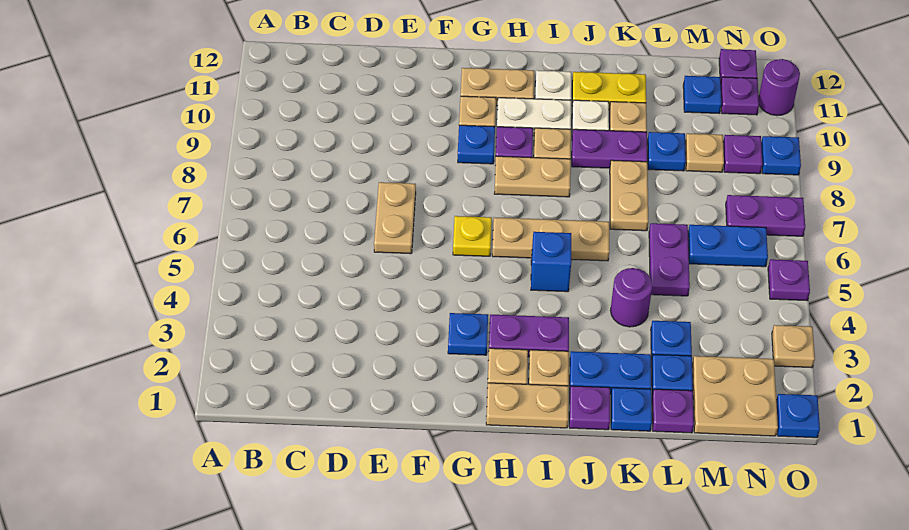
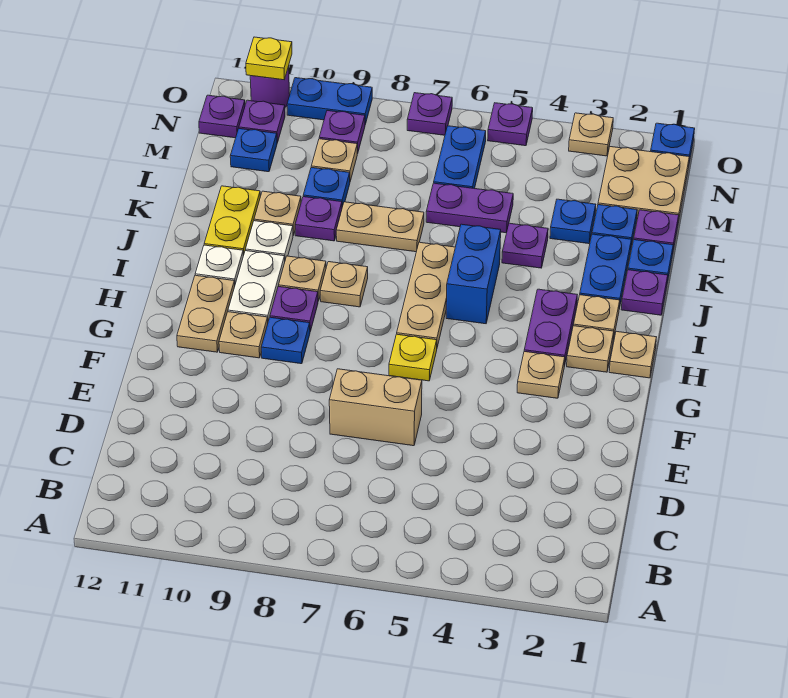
tan plate E6:E7 level 1 -> tan brick E6:E7 level 1
blue plate G3 level 1 -> tan plate G3 level 1
tan plate H1:I1 level 1 -> tan plate H1 level 1
tan plate H8:I8 level 1 -> tan plate I8 level 1
blue brick I5 level 1 -> blue brick I5:J5 level 1
purple plate J9:K9 level 1 -> purple plate K9 level 1
purple round brick K4 level 1 -> purple plate K4 level 1
purple plate N7:O7 level 1 -> purple plate O7 level 1
blue plate O9 level 1 -> blue plate O9:O10 level 1
none -> yellow plate O11 level 2

